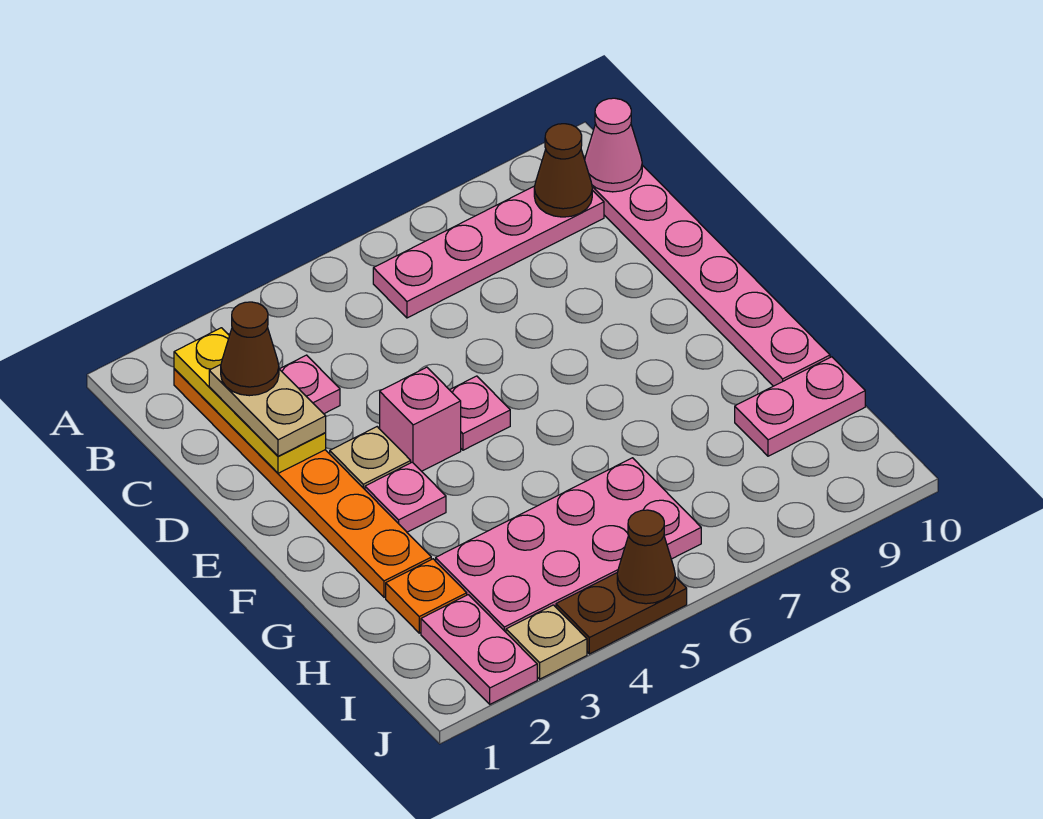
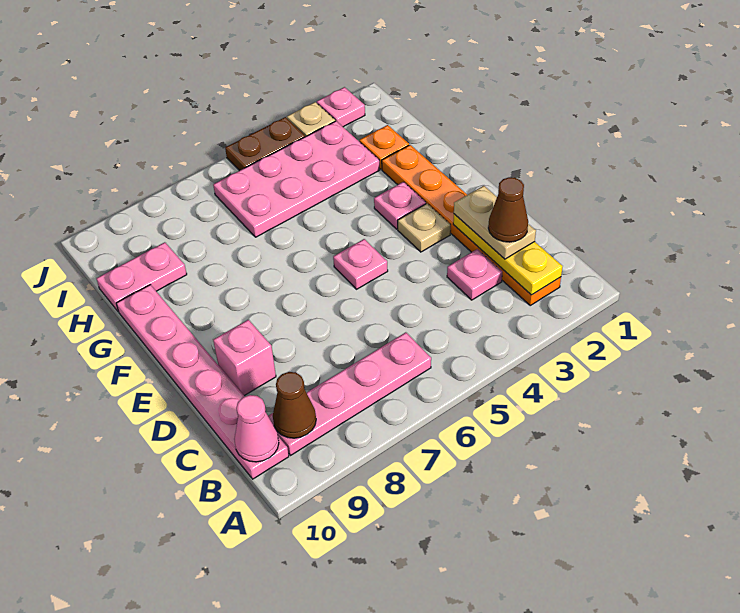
pink brick E4 level 1 -> pink brick D9 level 1
pink plate I2:J2 level 1 -> pink plate J2 level 1
brown cone J5 level 2 -> none

